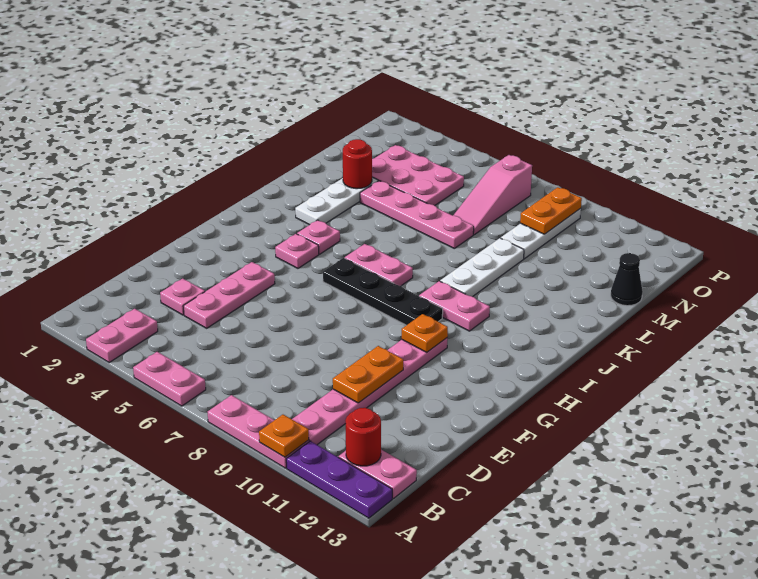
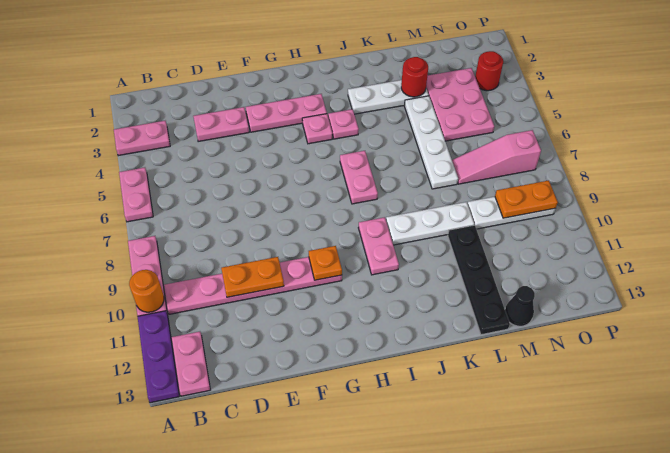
orange plate A10 level 2 -> orange round brick A10 level 2
red round brick B12 level 2 -> red round brick O3 level 1
pink plate D3 level 1 -> pink plate D3:E3 level 1
pink plate D4:F4 level 1 -> pink plate F3:H3 level 1
black plate H6:H9 level 1 -> black plate L10:L13 level 1
pink plate L4:L7 level 1 -> white plate L4:L7 level 1

